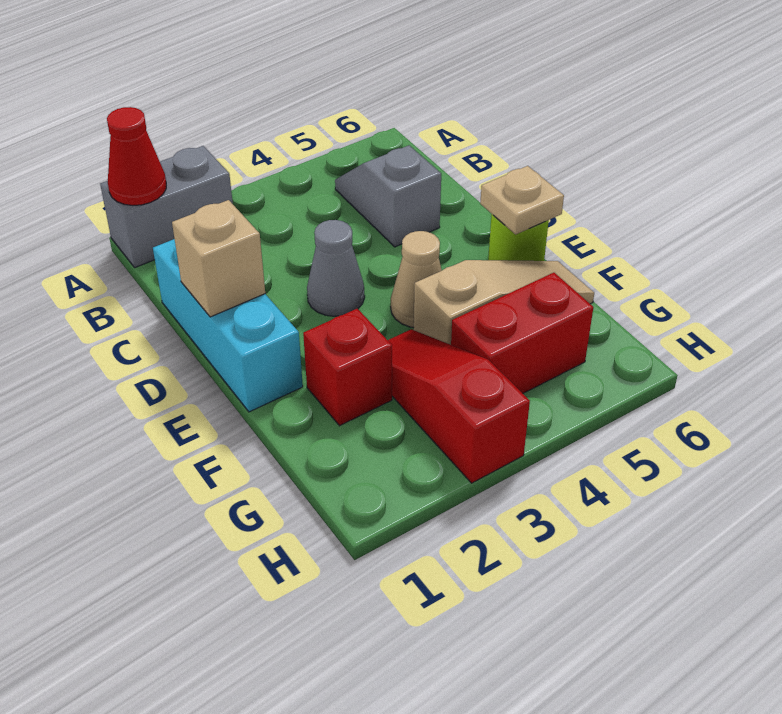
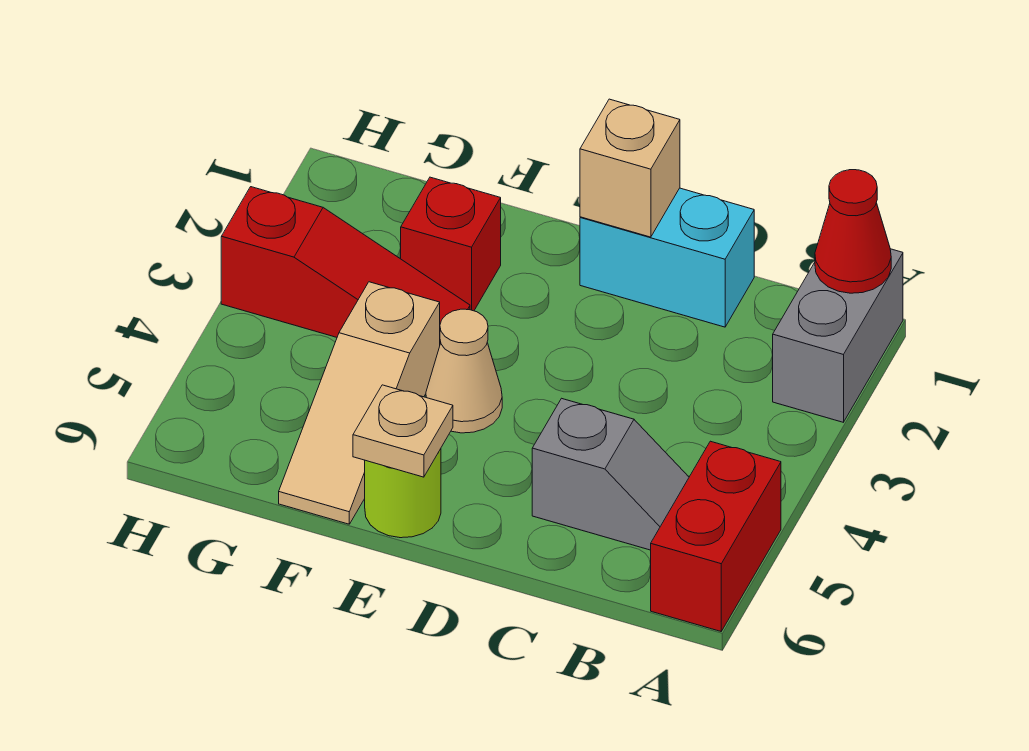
cyan brick C1:E1 level 1 -> cyan brick C1:D1 level 1
grey cone D3 level 1 -> none
red brick G4:G5 level 1 -> red brick A5:A6 level 1

